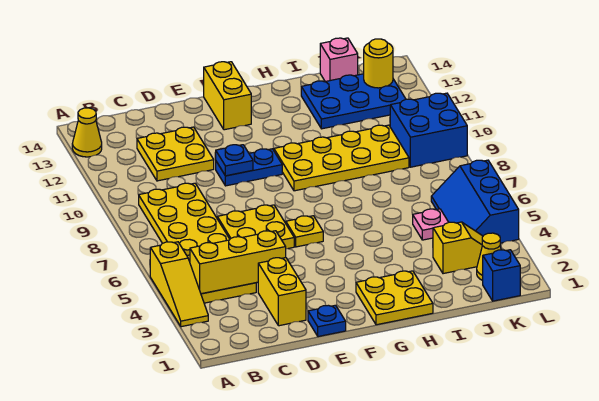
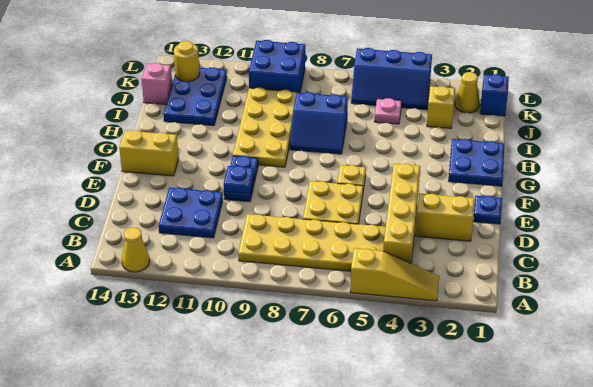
yellow brick B4:D4 level 2 -> yellow brick B4:E4 level 2
yellow plate C11:D12 level 1 -> blue plate C11:D12 level 1
yellow plate G1:H2 level 1 -> blue plate G1:H2 level 1
none -> blue slope H7:I8 level 1 top I

